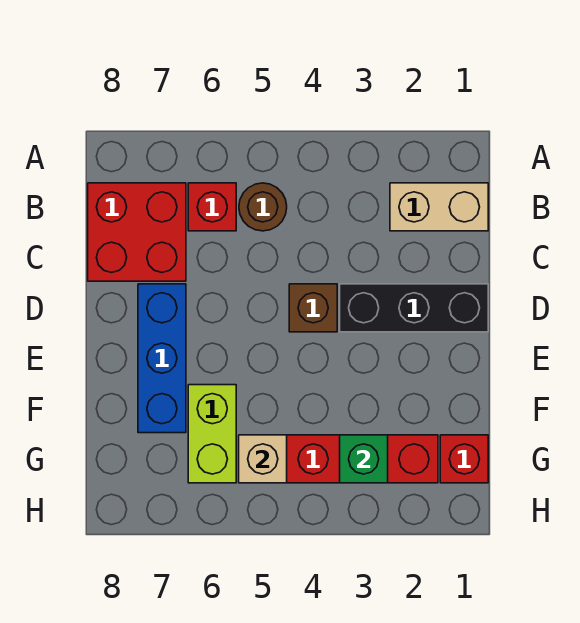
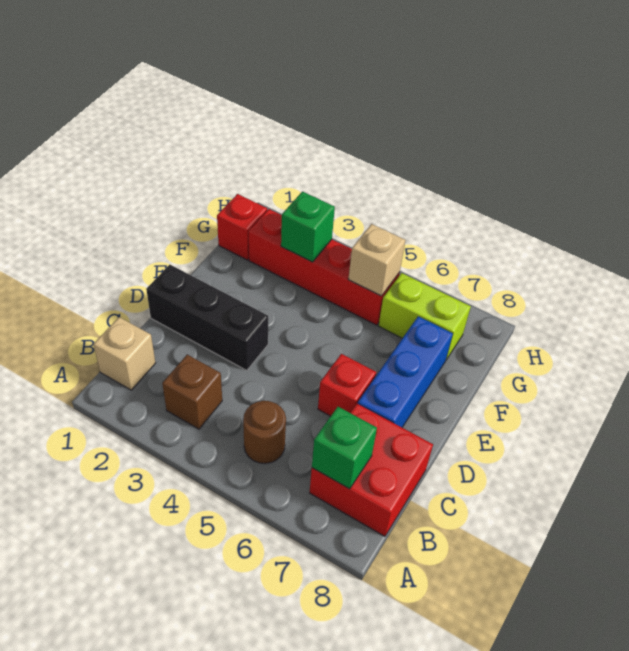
tan brick B1:B2 level 1 -> tan brick B1 level 1
red brick B6 level 1 -> red brick D6 level 1
none -> green brick B7 level 2
brown brick D4 level 1 -> brown brick B3 level 1
lime brick F6:G6 level 1 -> lime brick G6:G7 level 1

